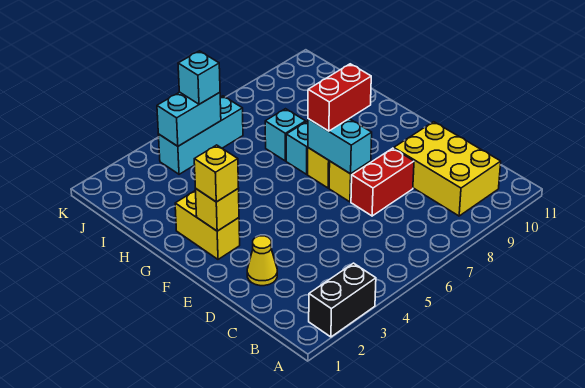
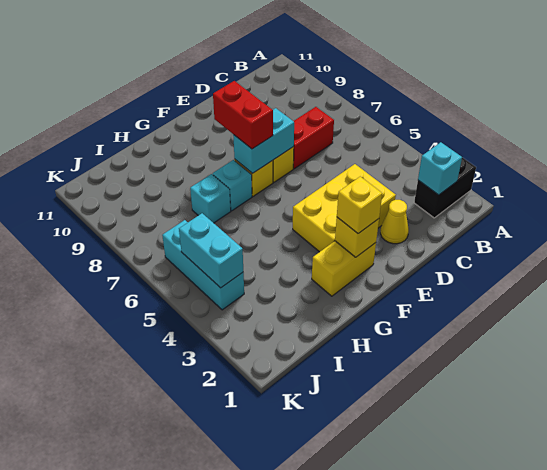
black brick A2:A3 level 1 -> black brick A2:B2 level 1
yellow brick B9:D10 level 1 -> yellow brick D3:F4 level 1
red brick D7:D8 level 1 -> red brick C7:D7 level 1
cyan brick J5 level 3 -> cyan brick B2 level 2

